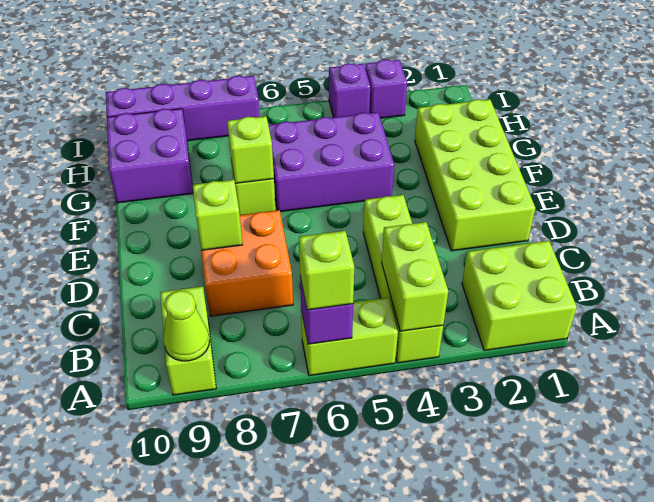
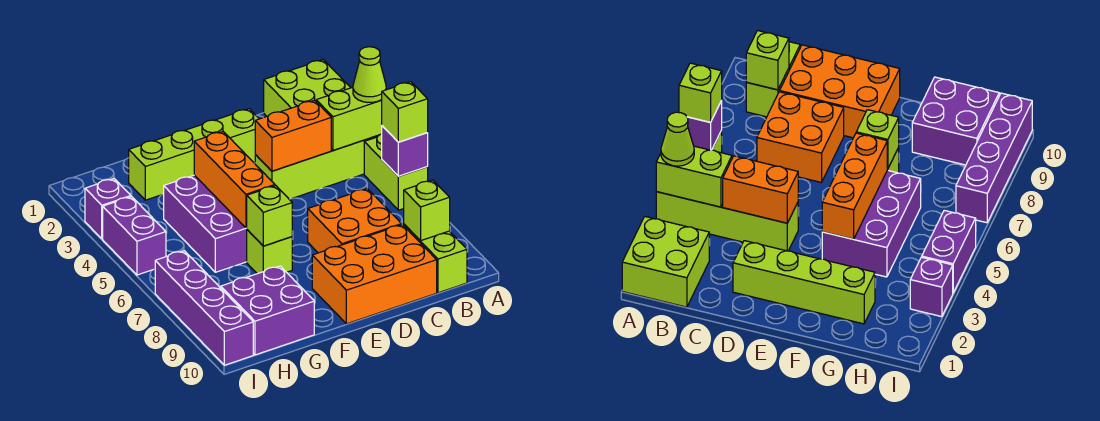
lime brick A9:B9 level 1 -> lime brick B9:B10 level 1
lime cone A9 level 2 -> lime cone A4 level 3
none -> orange brick C4:D4 level 2
none -> orange brick C9:E10 level 1
lime brick D1:G2 level 1 -> lime brick D2:G2 level 1
lime brick D8 level 2 -> lime brick B9 level 2
none -> orange brick F4:F6 level 2
purple brick I4 level 1 -> purple brick I4:I5 level 1

